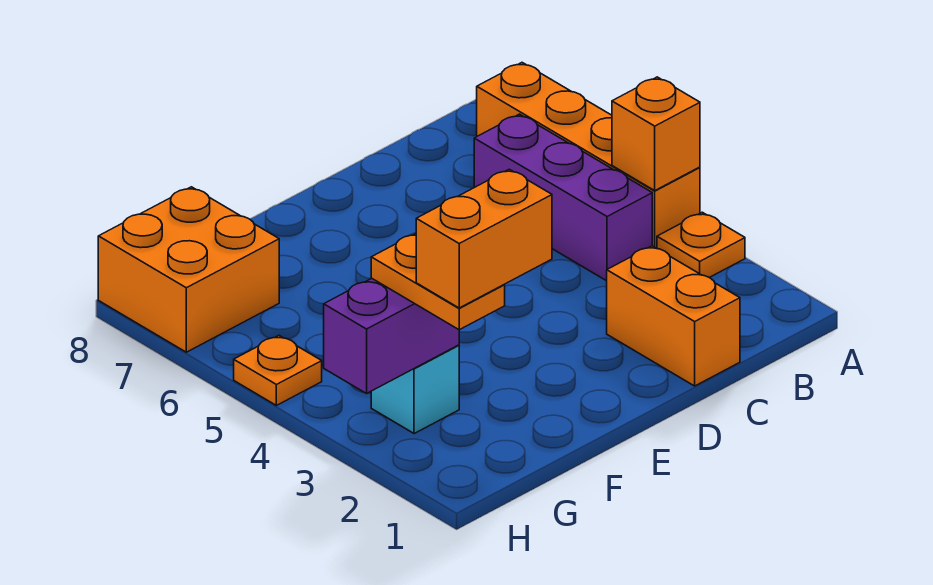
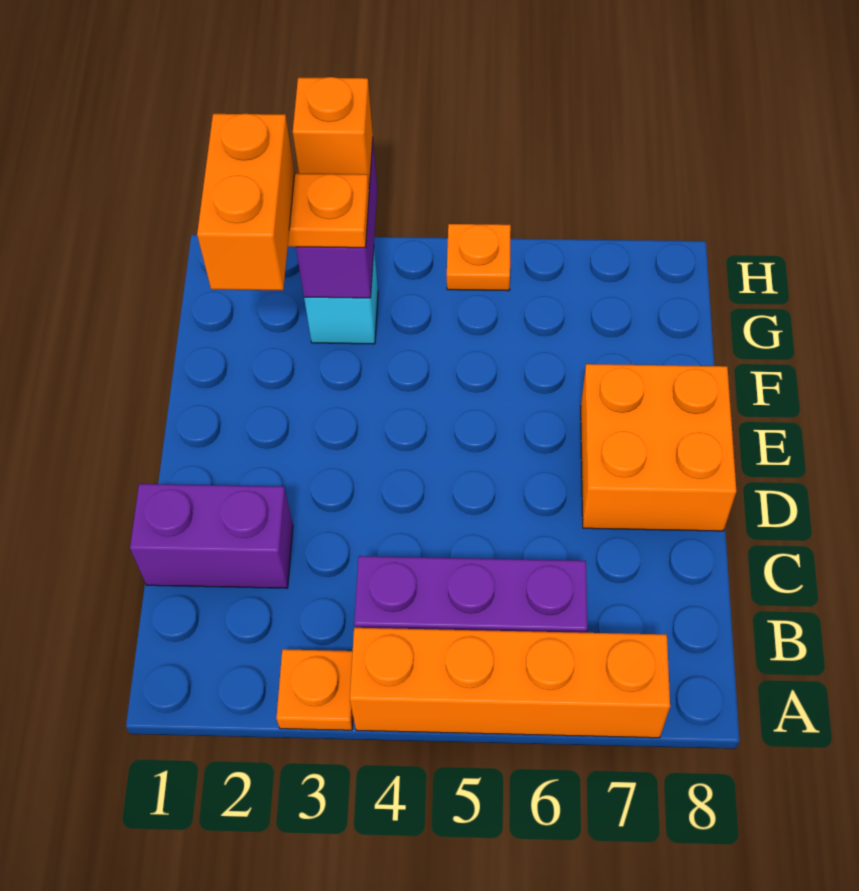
orange brick A4 level 2 -> orange brick H3 level 3
orange brick C1:C2 level 1 -> purple brick C1:C2 level 1
orange brick G7:H8 level 1 -> orange brick D7:E8 level 1

